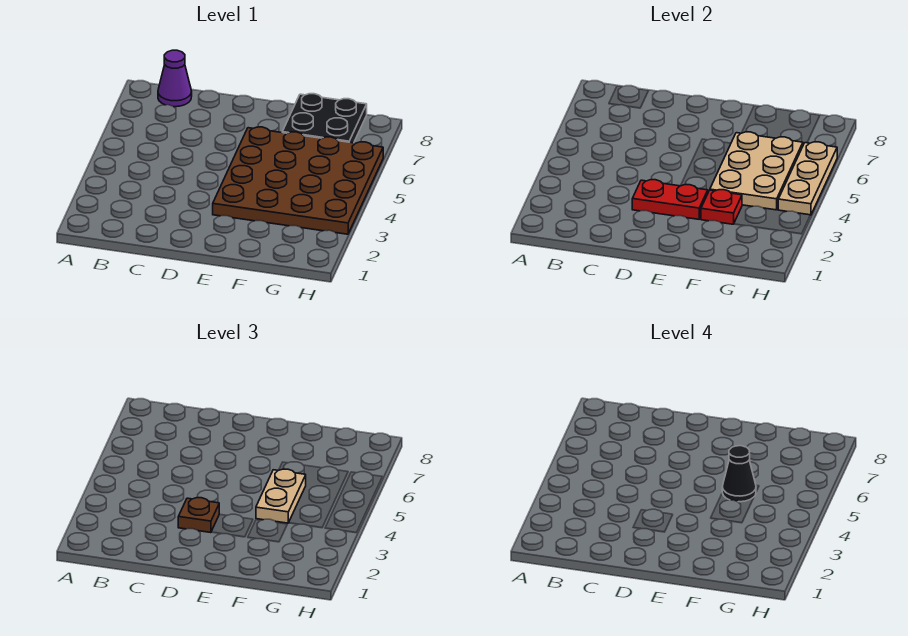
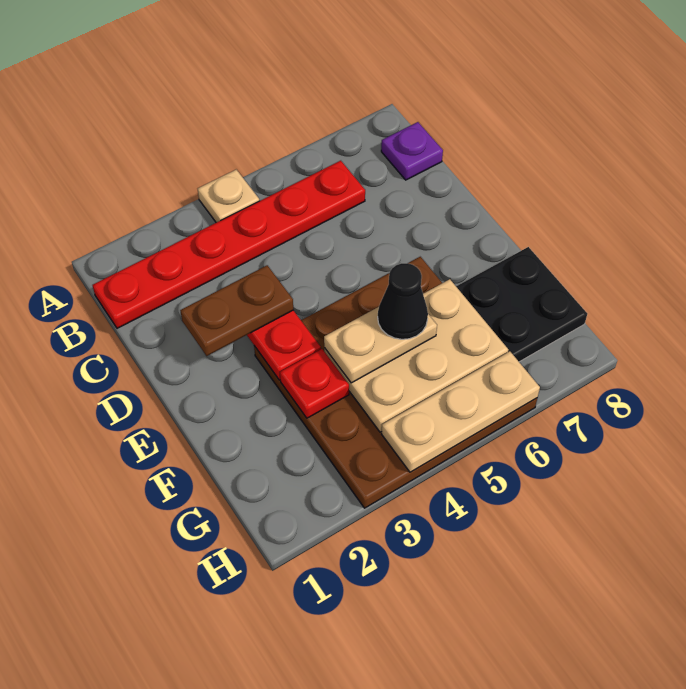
none -> tan plate A4 level 1
none -> red plate B1:B6 level 1
purple cone B8 level 1 -> purple plate B8 level 1
brown plate D3 level 3 -> brown plate D2:D3 level 3

